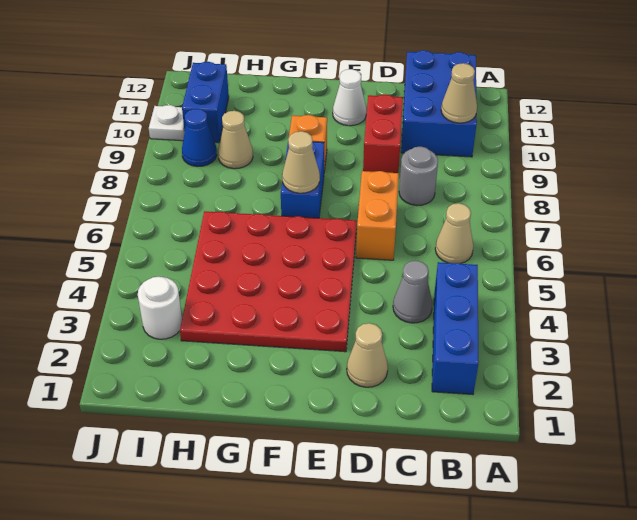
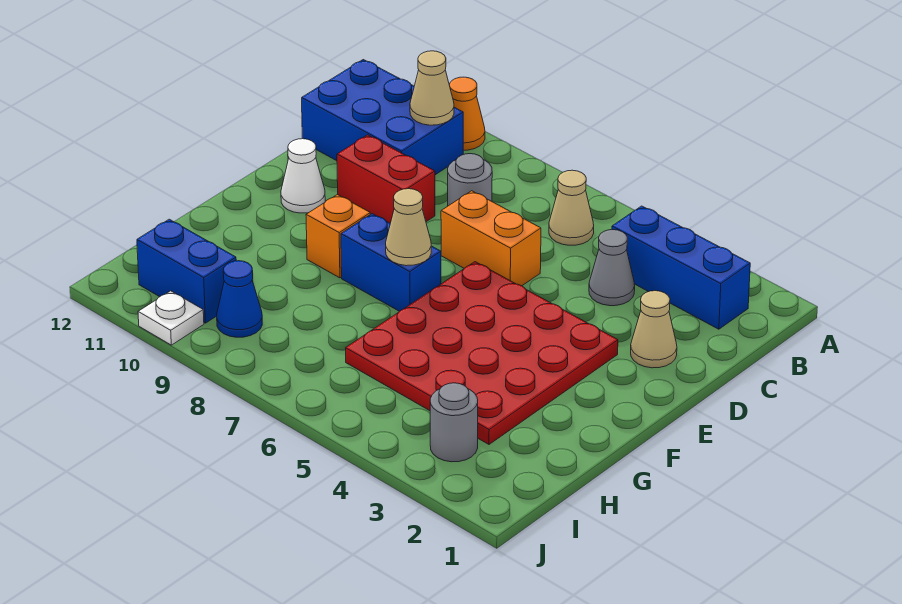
none -> orange cone A10 level 1
tan cone H9 level 1 -> none
white round brick I3 level 1 -> grey round brick I3 level 1

